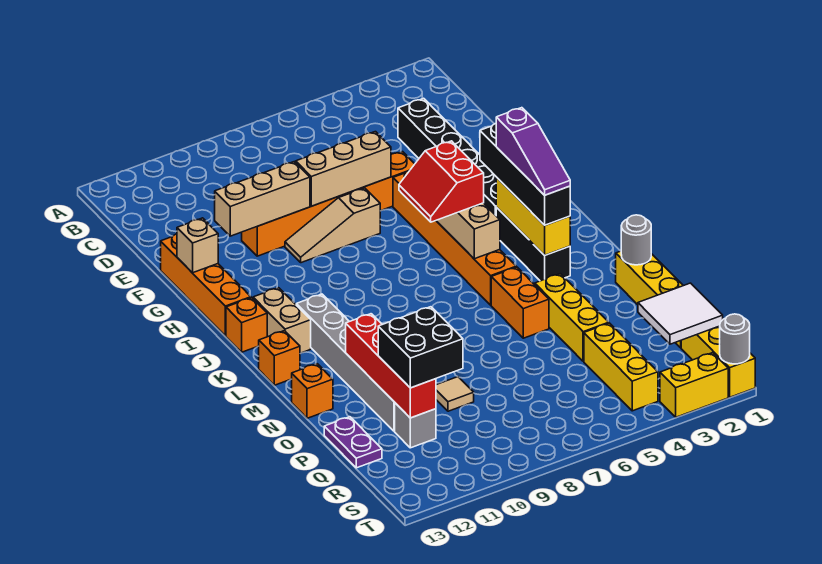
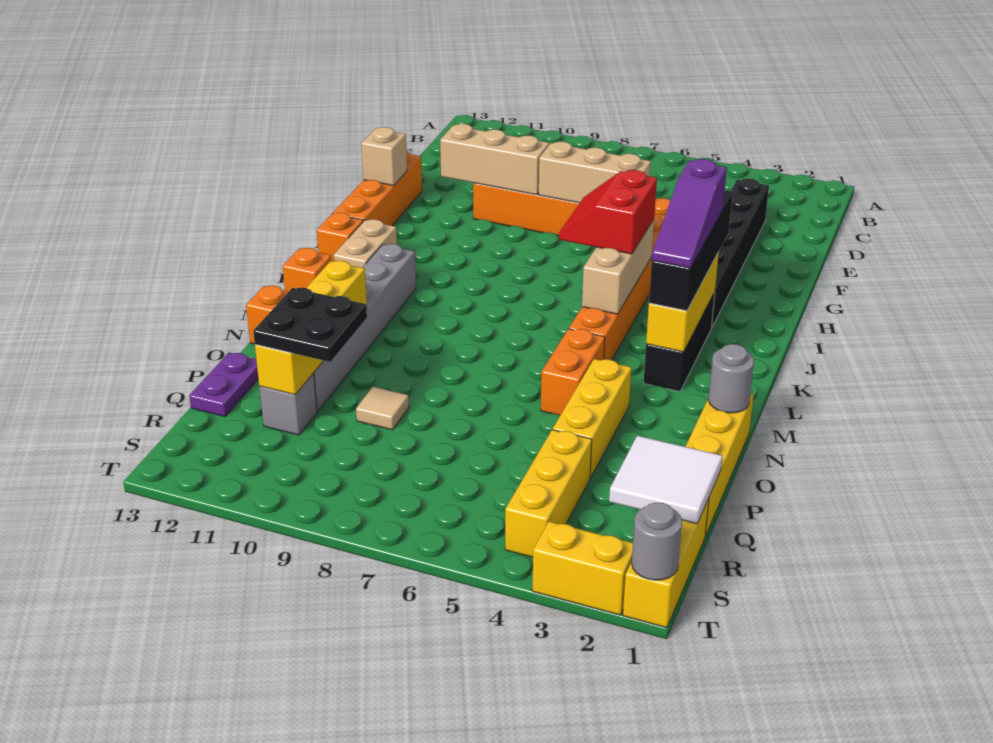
tan slope G7:G9 level 1 top 7 -> none
red brick N11:Q11 level 2 -> yellow brick N11:Q11 level 2
black brick P10:Q11 level 3 -> black plate P10:Q11 level 3

